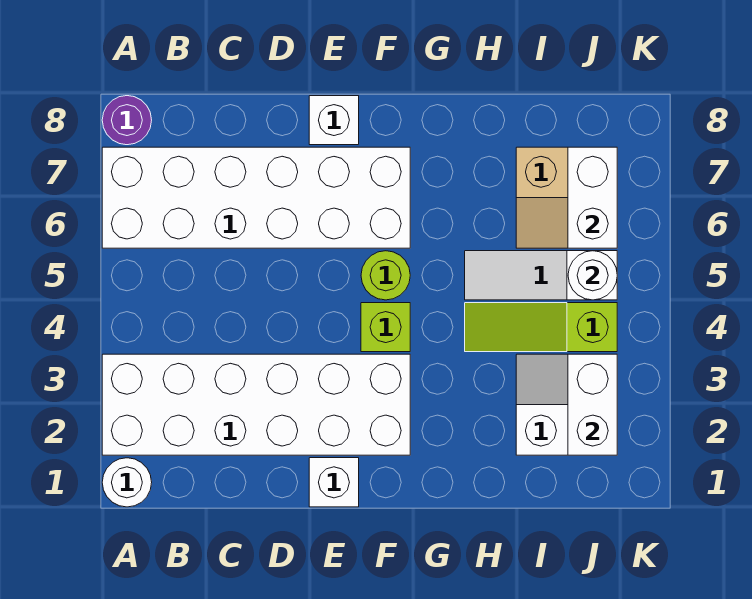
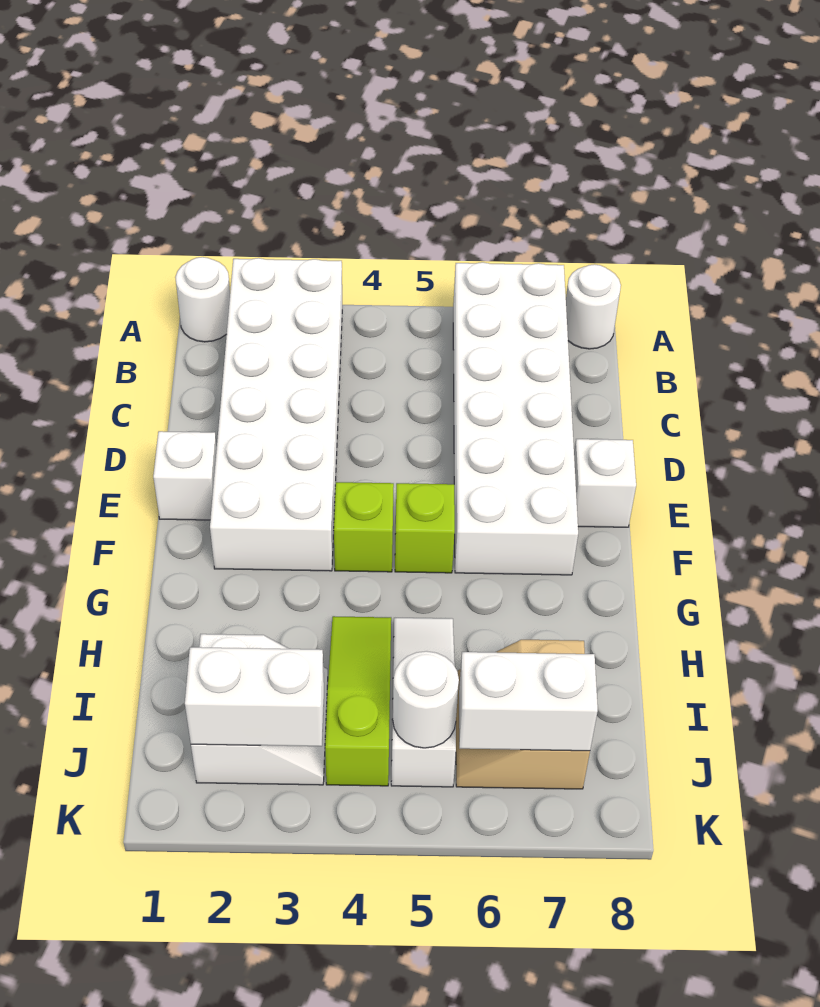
purple round brick A8 level 1 -> white round brick A8 level 1
lime round brick F5 level 1 -> lime brick F5 level 1

